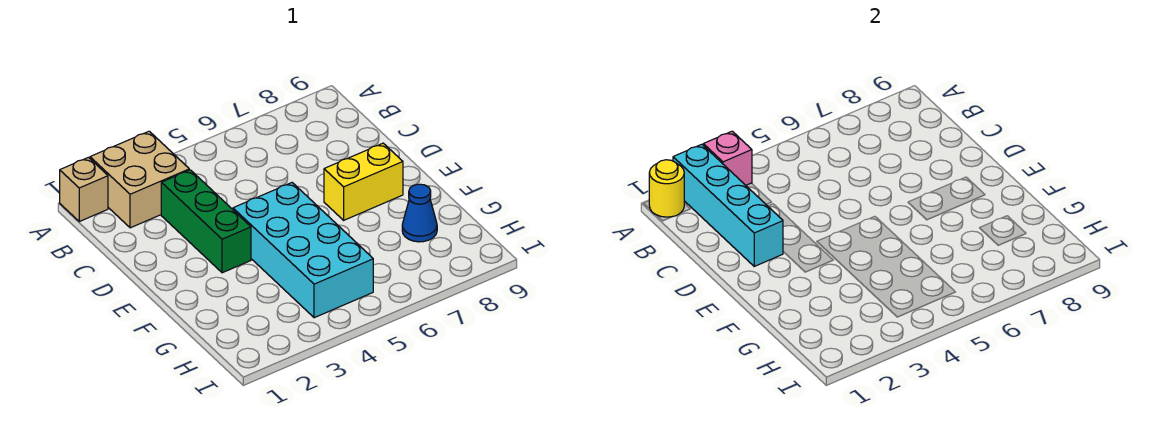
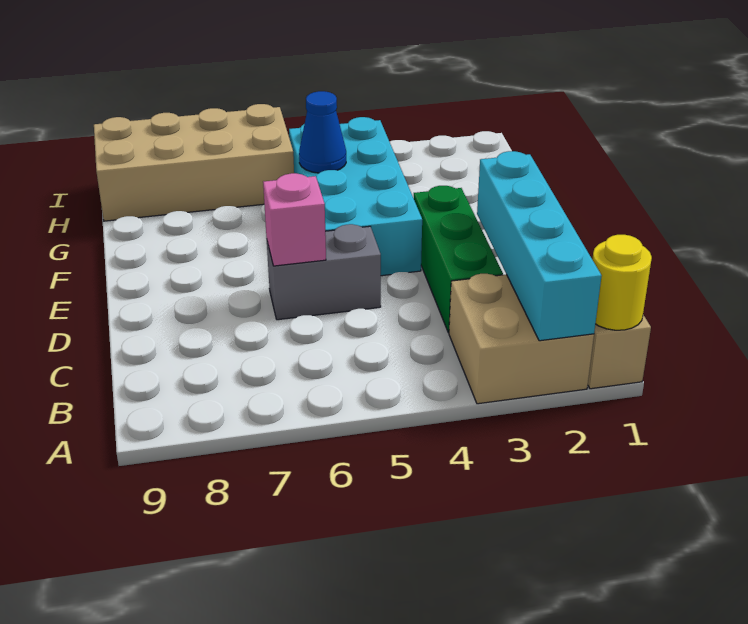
pink brick A3 level 2 -> pink brick D6 level 2
none -> grey brick D5:D6 level 1
yellow brick E7:E8 level 1 -> none
blue cone G8 level 1 -> blue cone G5 level 2
none -> tan brick H6:I9 level 1

